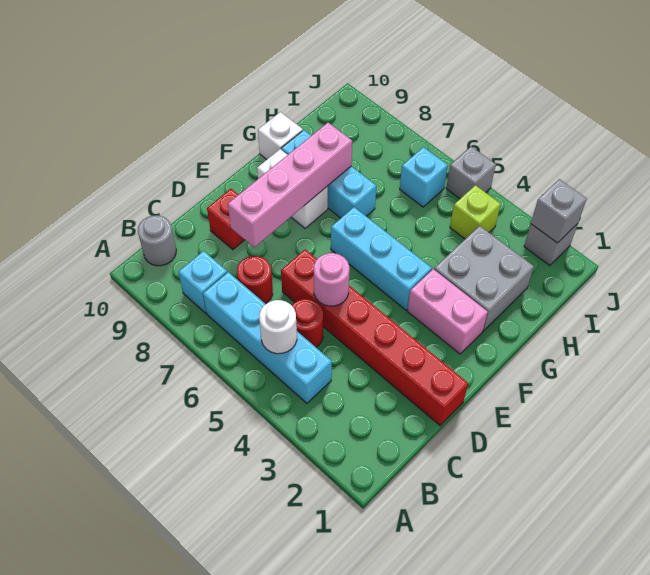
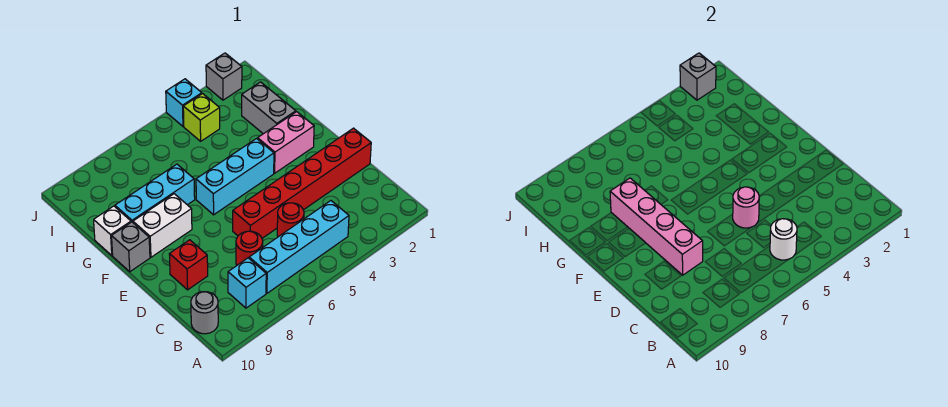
grey brick G2:H3 level 1 -> grey brick G2:H2 level 1
cyan brick I6 level 1 -> cyan brick J4 level 1
grey brick J5 level 1 -> grey brick F10 level 1

